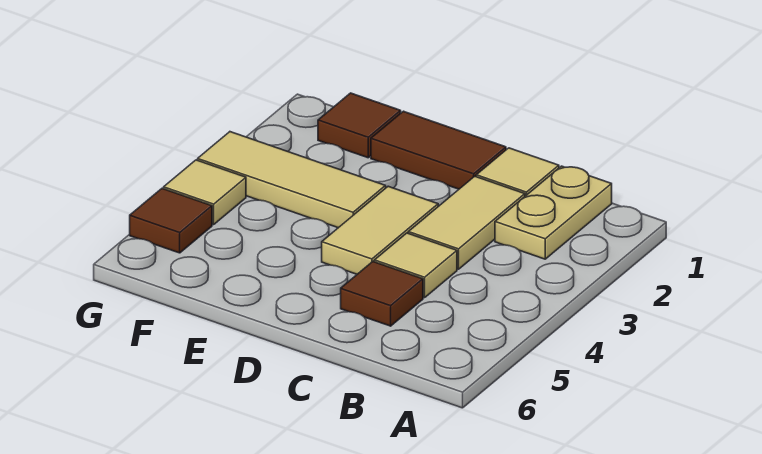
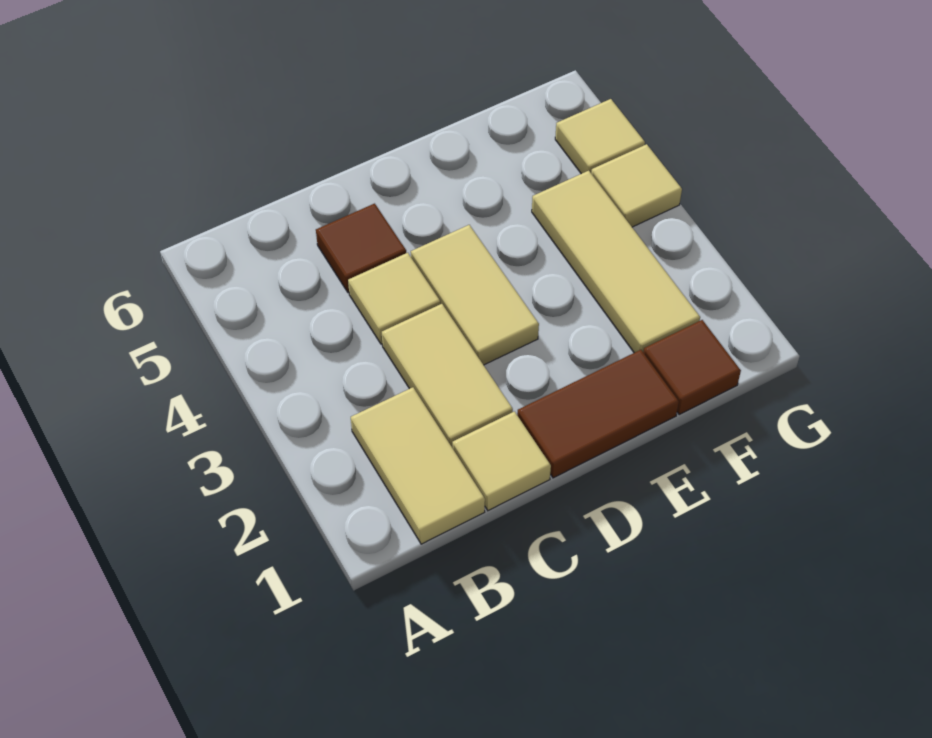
tan plate B1:B2 level 1 -> tan tile B1:B2 level 1
tan tile E3:G3 level 1 -> tan tile F2:F4 level 1
brown tile G5 level 1 -> tan tile G5 level 1

